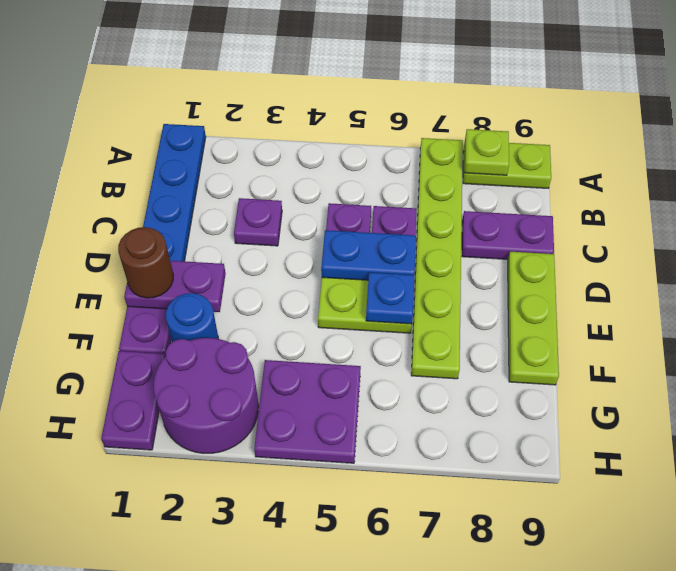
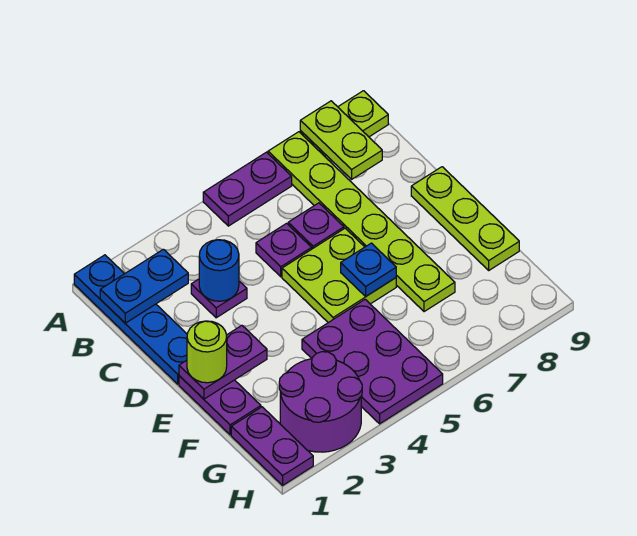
lime plate A8 level 2 -> lime plate A8:B8 level 2
purple plate C8:C9 level 1 -> purple plate A5:A6 level 1
blue plate D5:D6 level 2 -> blue plate B1:B2 level 2
brown round brick E1 level 3 -> lime round brick E1 level 3
blue round brick F2 level 1 -> blue round brick C3 level 2
purple plate G4:H5 level 1 -> purple plate F4:H5 level 1

